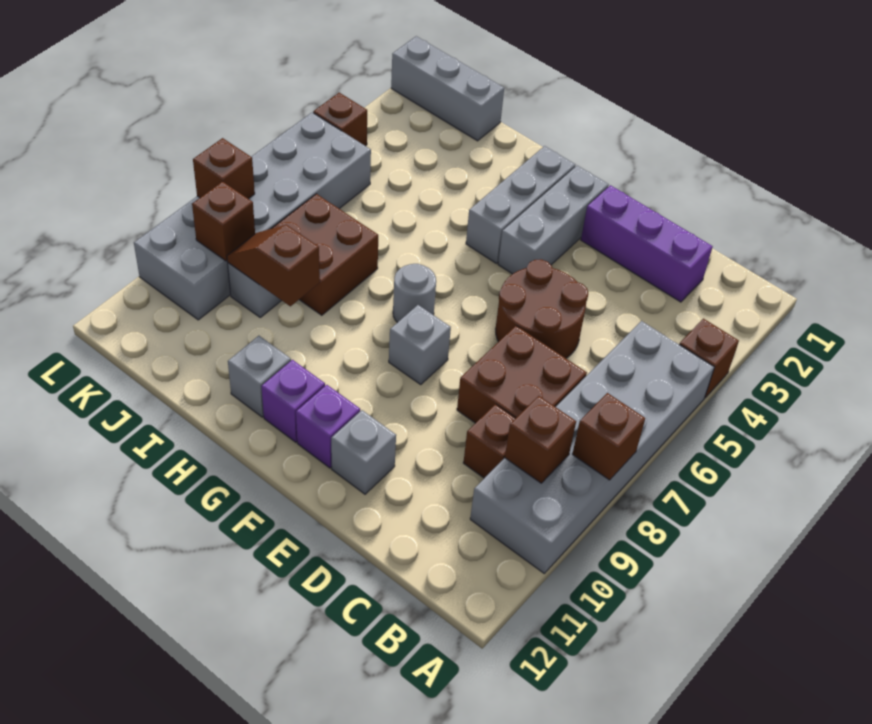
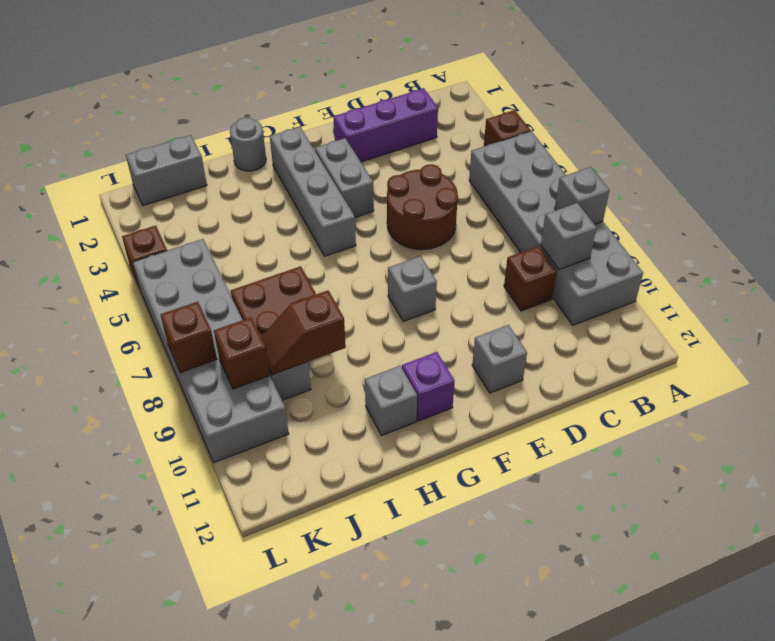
brown brick A8 level 2 -> grey brick A8 level 2
brown brick B9 level 2 -> grey brick B9 level 2
brown brick C7:D8 level 1 -> none
grey brick F2:F4 level 1 -> grey brick F3:F4 level 1
purple brick F11 level 1 -> none
grey brick G2:G4 level 1 -> grey brick G2:G5 level 1
grey round brick G7 level 1 -> grey round brick H1 level 1
grey brick J1:L1 level 1 -> grey brick J1:K1 level 1

